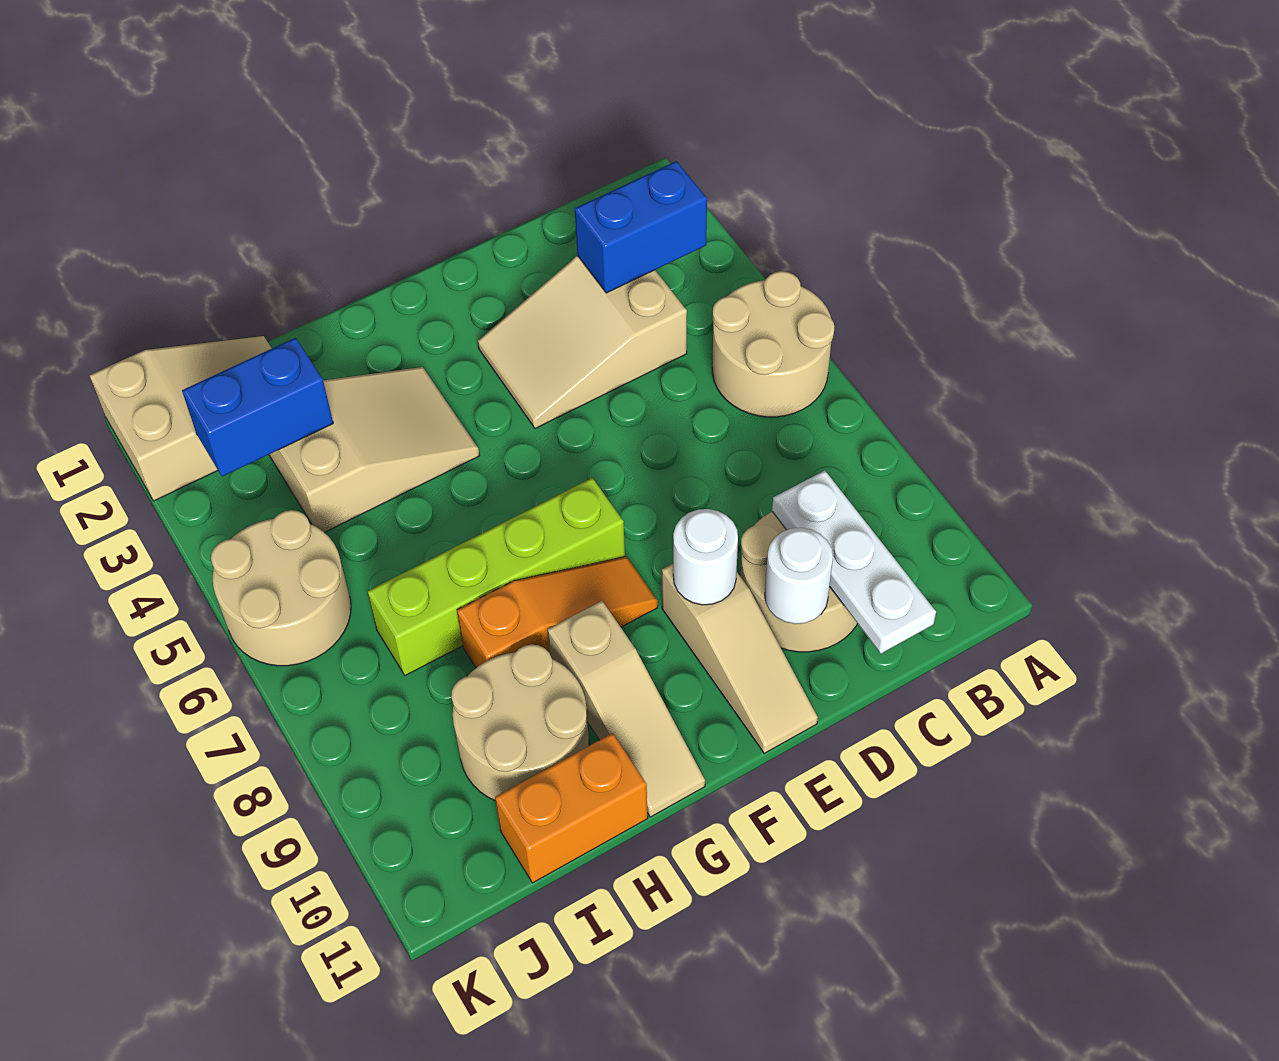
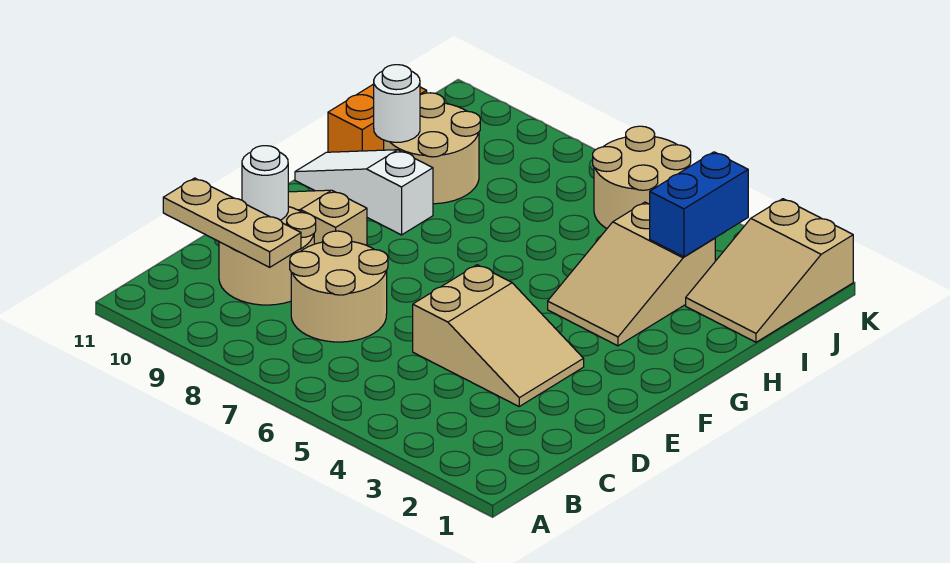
tan round brick A5:B6 level 1 -> tan round brick C7:D8 level 1
blue brick B3:C3 level 2 -> none
tan slope C3:E4 level 1 top C -> tan slope D3:E5 level 1 top 5
white plate C9:C11 level 2 -> tan plate C9:C11 level 2
white round brick E9 level 2 -> white round brick H10 level 2
lime brick F7:I7 level 1 -> none
orange slope F8:H8 level 1 top H -> none
tan slope G9:G11 level 1 top 9 -> white slope G9:G11 level 1 top 9

